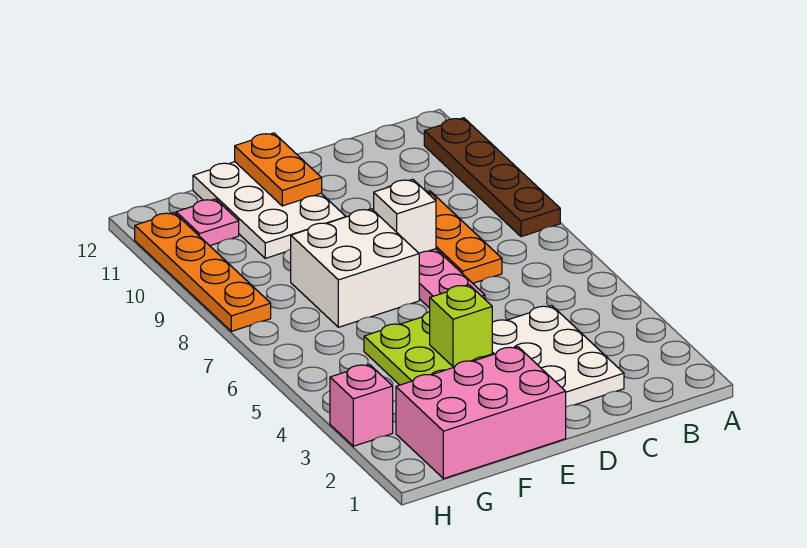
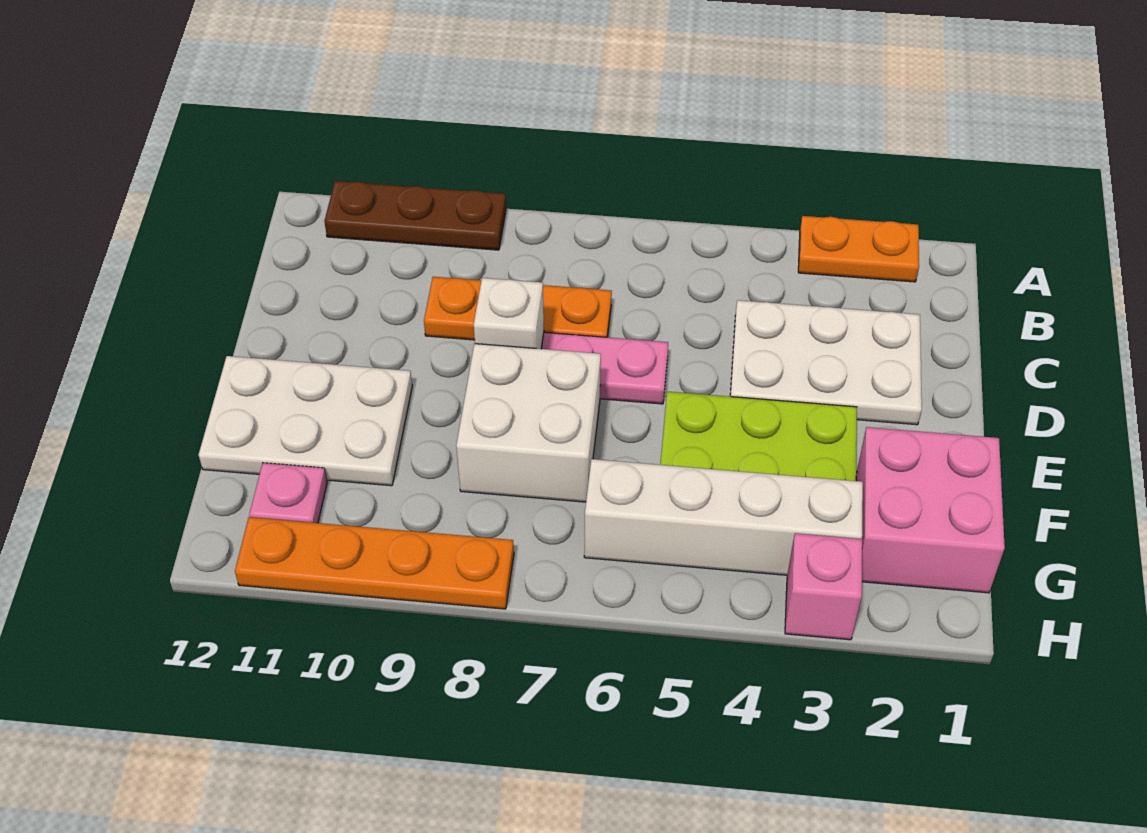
brown plate A8:A11 level 1 -> brown plate A9:A11 level 1
pink brick E1:G2 level 1 -> pink brick F1:G2 level 1
lime brick E4 level 2 -> none
orange plate E11:E12 level 2 -> orange plate A2:A3 level 1
none -> white brick G3:G6 level 1

